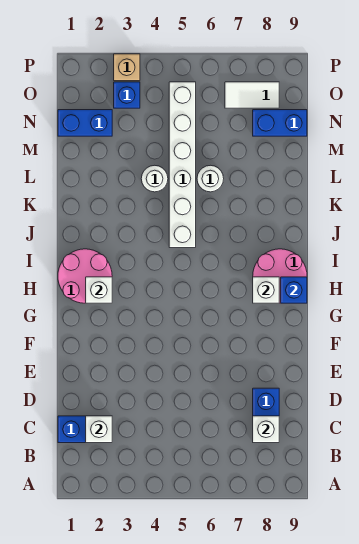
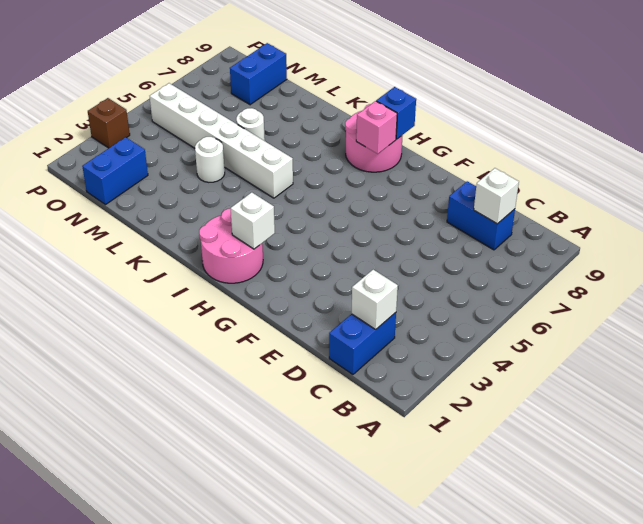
white brick H8 level 2 -> pink brick H8 level 2
blue brick O3 level 1 -> none
white tile O7:O8 level 1 -> none
tan brick P3 level 1 -> brown brick P3 level 1

